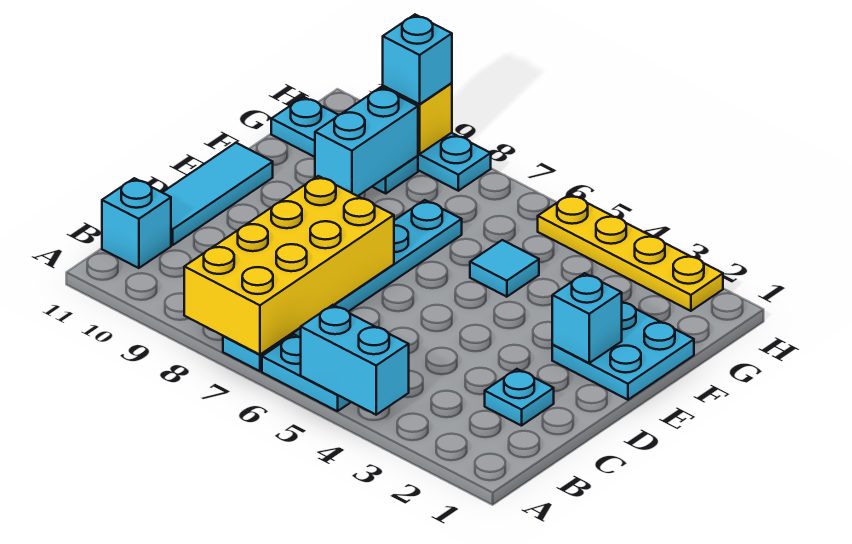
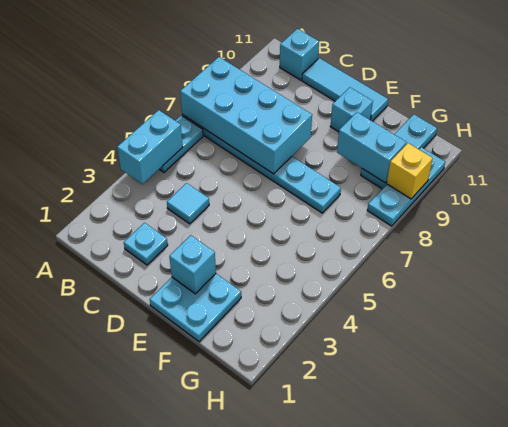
yellow brick A7:D8 level 2 -> cyan brick A7:D8 level 2
cyan tile F5 level 1 -> cyan tile C4 level 1
yellow plate H2:H5 level 1 -> none
cyan brick H9 level 3 -> cyan brick E10 level 1

